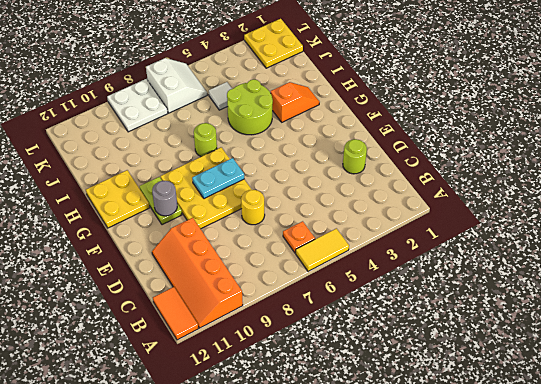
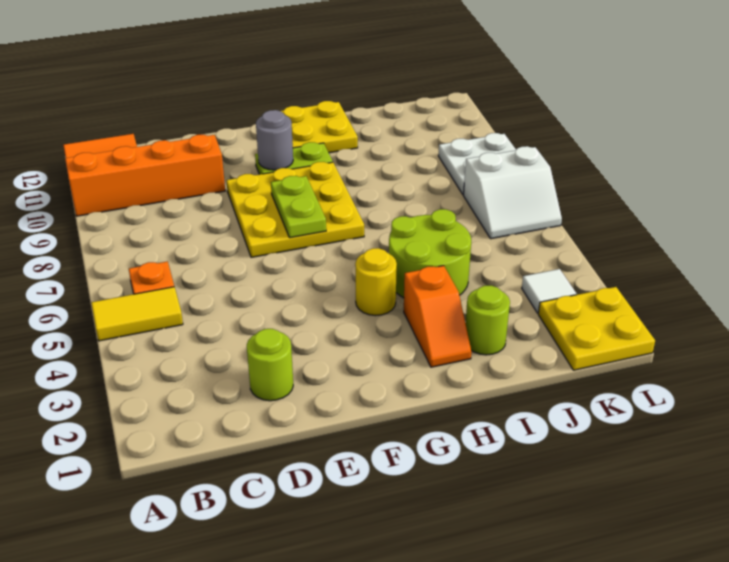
yellow tile A5:A6 level 1 -> yellow tile A5:B5 level 1
yellow round brick D7 level 1 -> yellow round brick G4 level 1
cyan plate F7:F8 level 2 -> lime plate F7:F8 level 2
lime round brick H7 level 1 -> lime round brick I2 level 1
white tile J5 level 1 -> white tile K3 level 1

